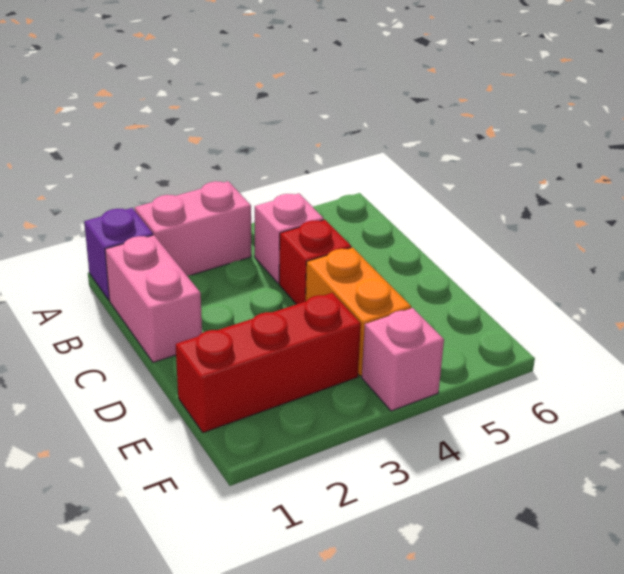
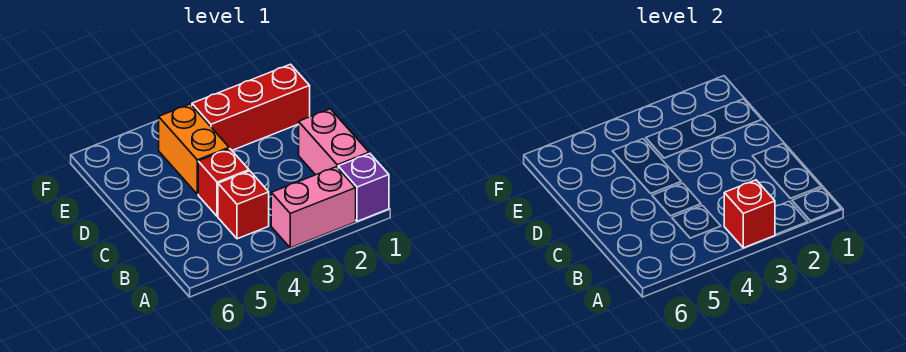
none -> red brick A3 level 2
pink brick B4 level 1 -> red brick B4 level 1
pink brick F4 level 1 -> none

